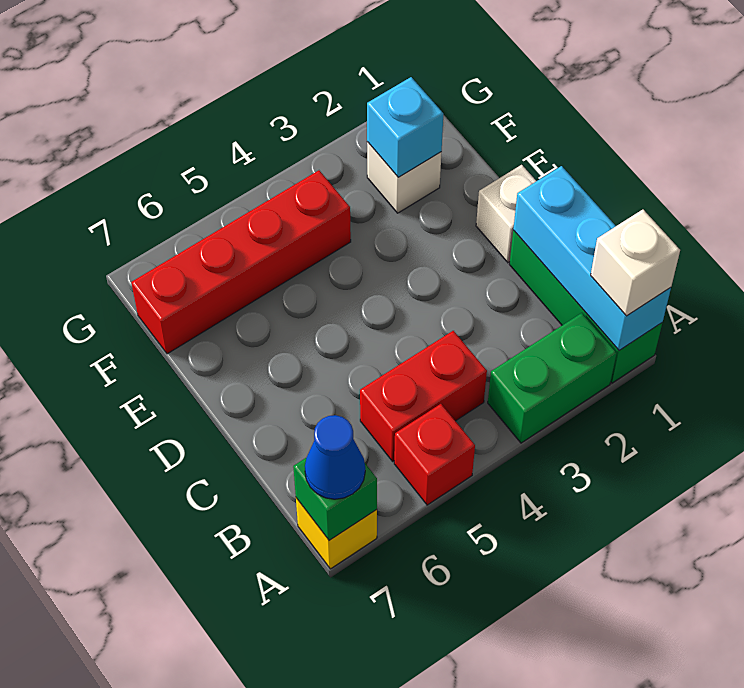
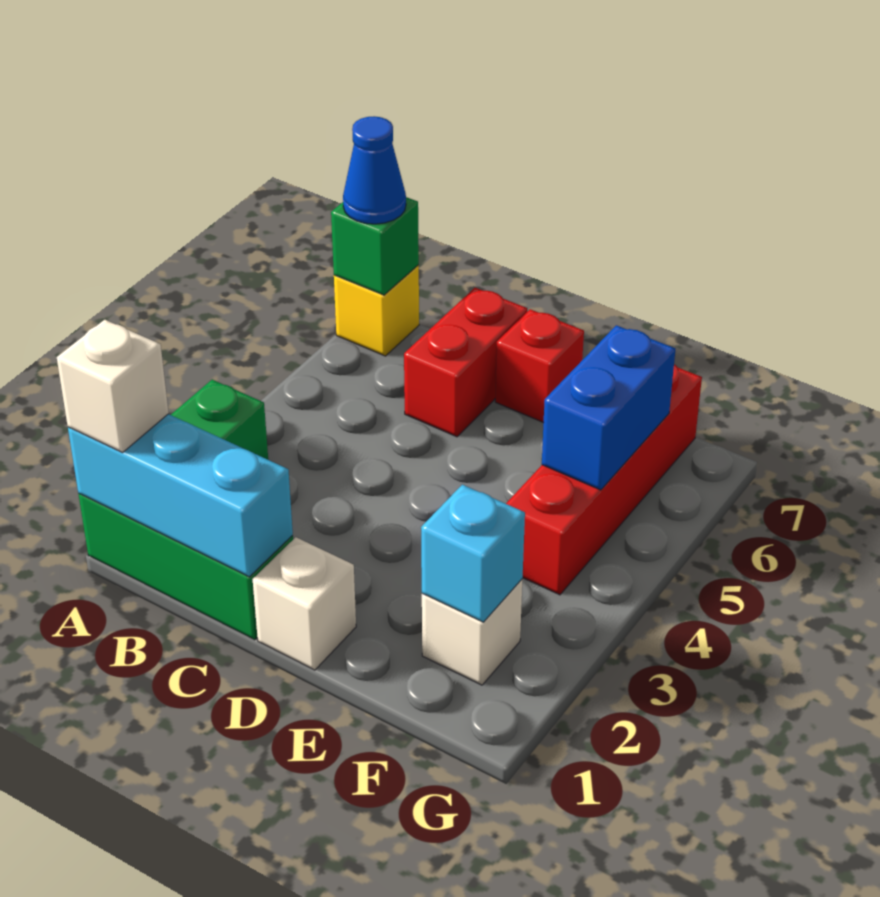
red brick A5 level 1 -> red brick D7 level 1
red brick B4:B5 level 1 -> red brick C6:C7 level 1
none -> blue brick F5:F6 level 2

